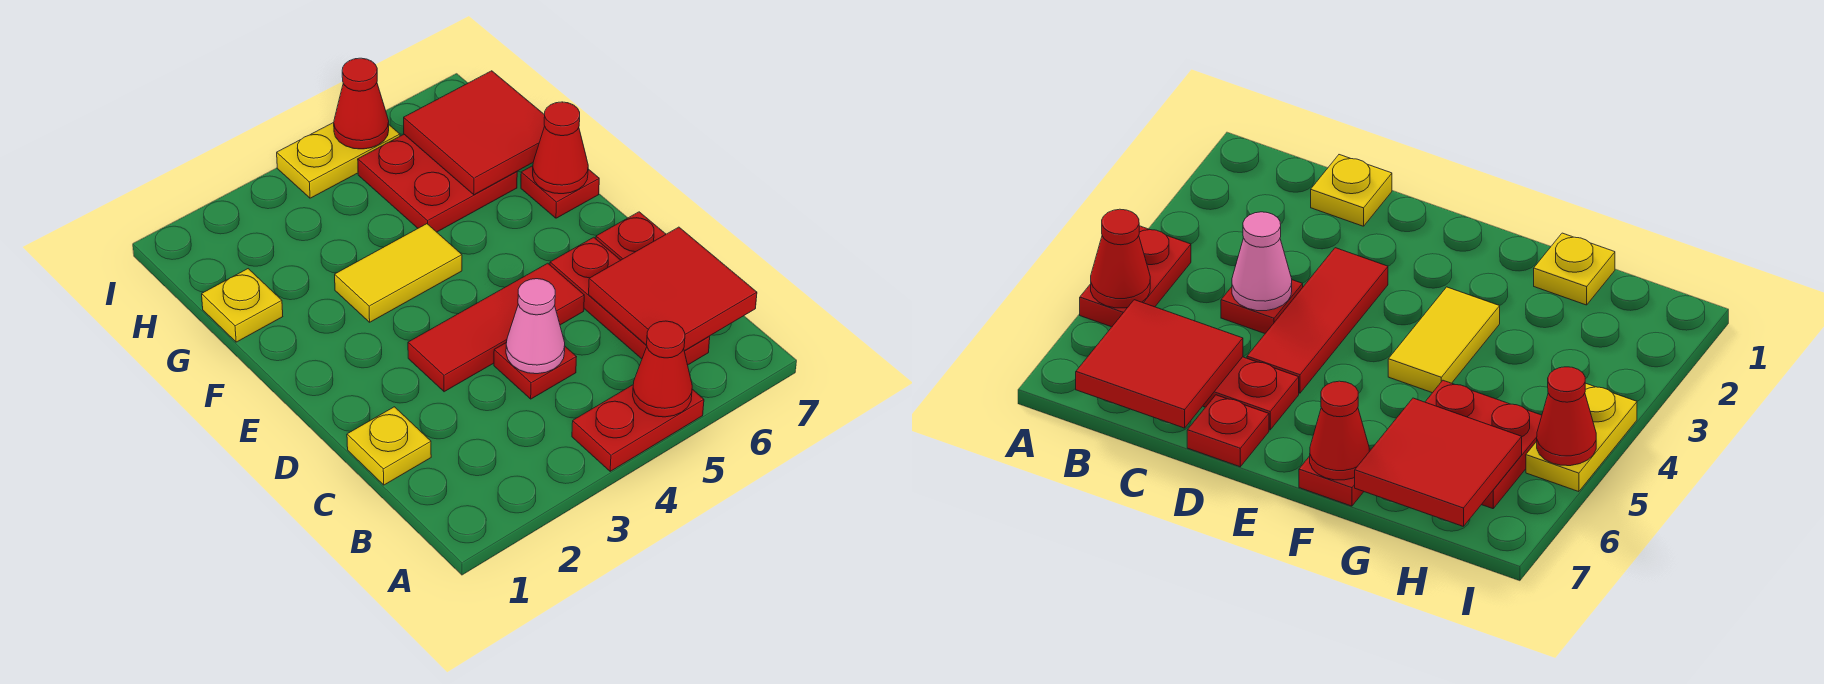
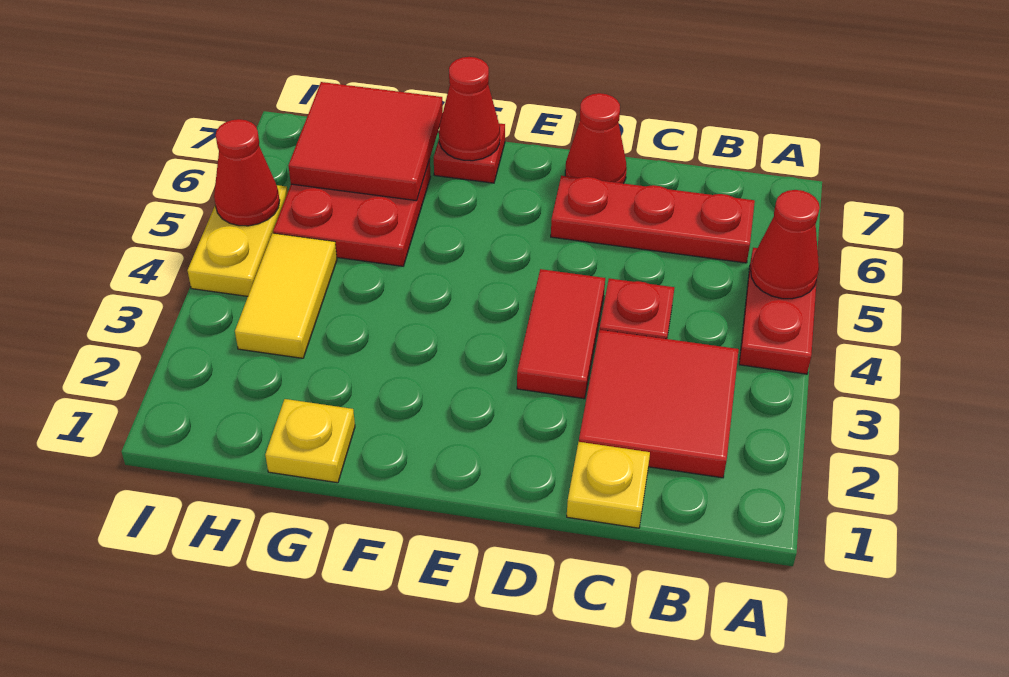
red tile B6:C7 level 2 -> red tile B2:C3 level 1
pink cone C4 level 2 -> none
red tile D3:D5 level 1 -> red tile D3:D4 level 1
red plate D7 level 1 -> red cone D7 level 1
yellow tile F3:F4 level 1 -> yellow tile H3:H4 level 1

